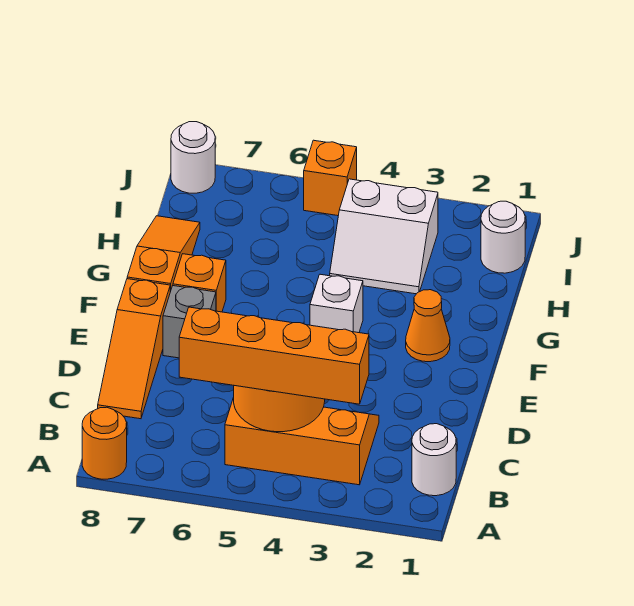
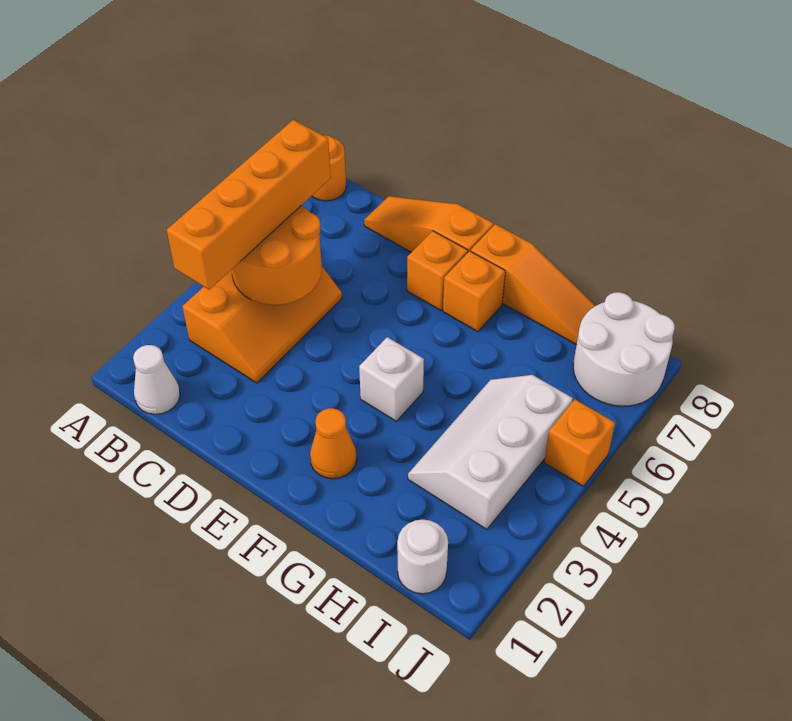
white round brick B1 level 1 -> white cone B1 level 1
grey brick E7 level 1 -> orange brick E7 level 1
white slope H3:I4 level 1 top I -> white slope H3:I5 level 1 top I
white round brick J8 level 1 -> white round brick I7:J8 level 1

